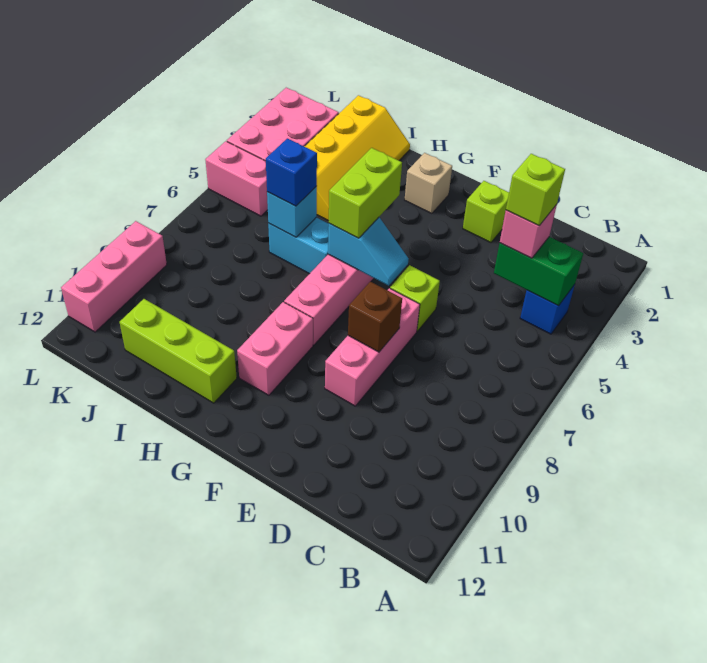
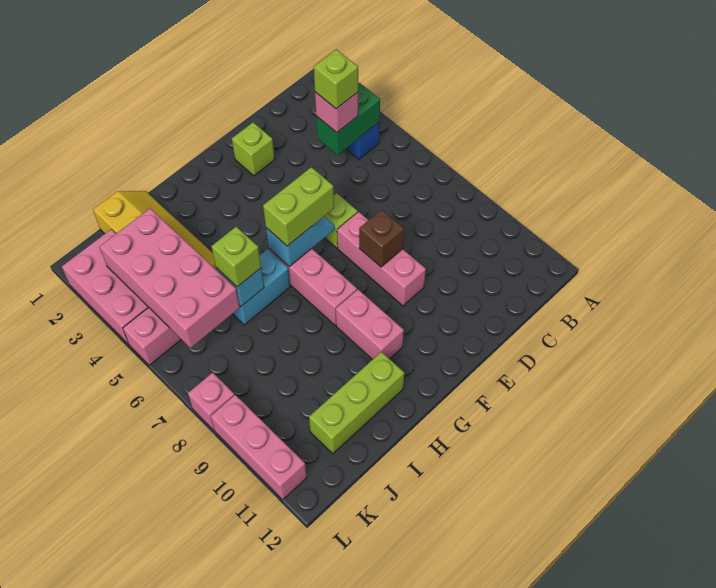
tan brick G2 level 1 -> none
lime brick G5:G6 level 3 -> lime brick F6:G6 level 3
blue brick I6 level 3 -> lime brick I6 level 3
none -> pink brick J3:K6 level 2
none -> pink brick L8 level 1

